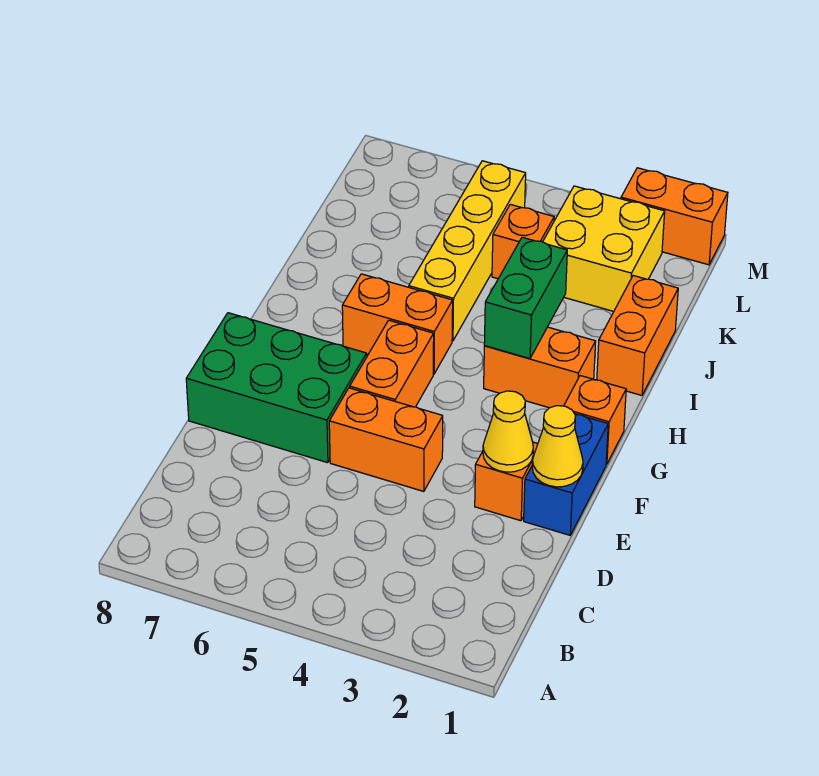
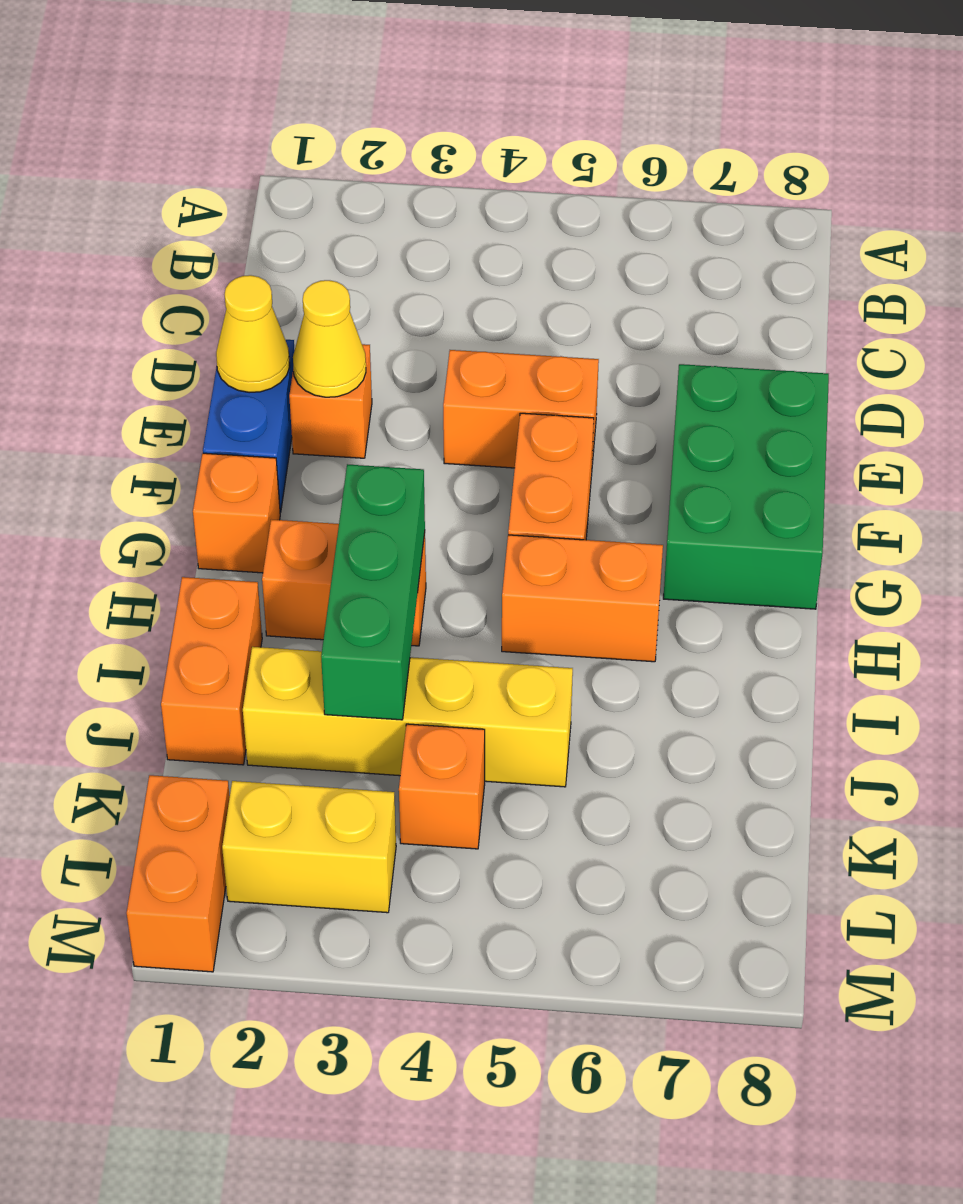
green brick E6:F8 level 1 -> green brick E7:G8 level 1
green brick H3:I3 level 2 -> green brick H3:J3 level 2
yellow brick I5:L5 level 1 -> yellow brick J2:J5 level 1
yellow brick K2:L3 level 1 -> yellow brick L2:L3 level 1
orange brick M1:M2 level 1 -> orange brick L1:M1 level 1

